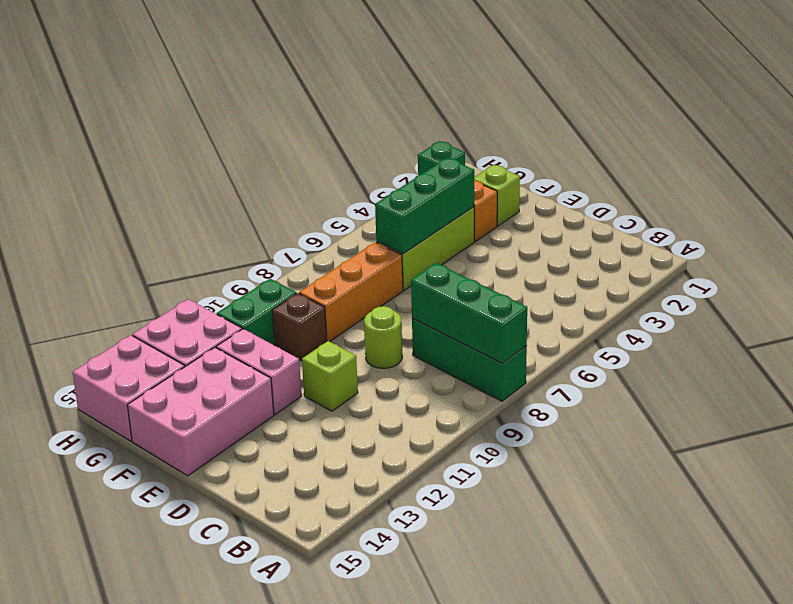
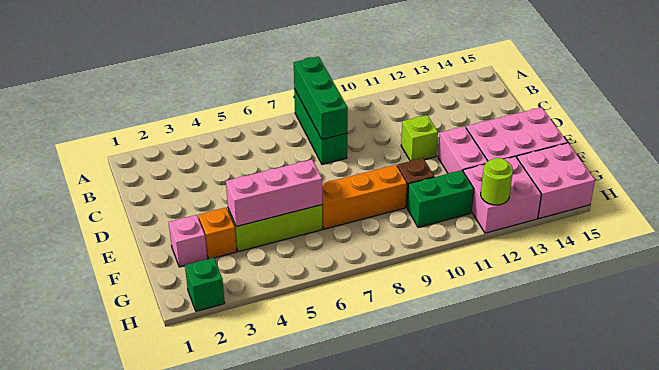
lime round brick D9 level 1 -> lime round brick H12 level 2
lime brick F2 level 1 -> pink brick F2 level 1
green brick F4:F6 level 2 -> pink brick F4:F6 level 2

